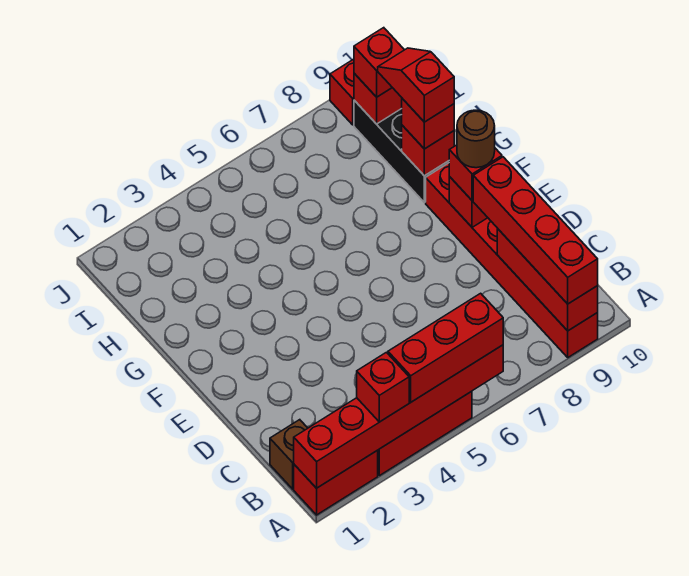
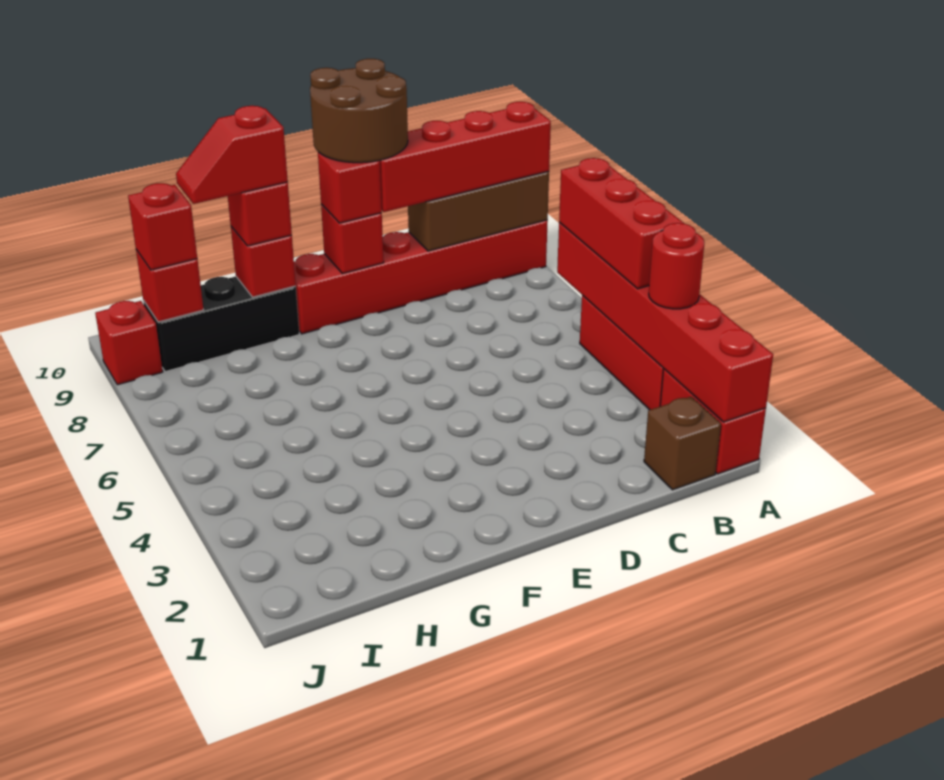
red brick A3 level 3 -> red round brick A3 level 3
red brick A9:C9 level 2 -> brown brick A9:C9 level 2
brown round brick E9 level 4 -> brown round brick D9:E10 level 4

